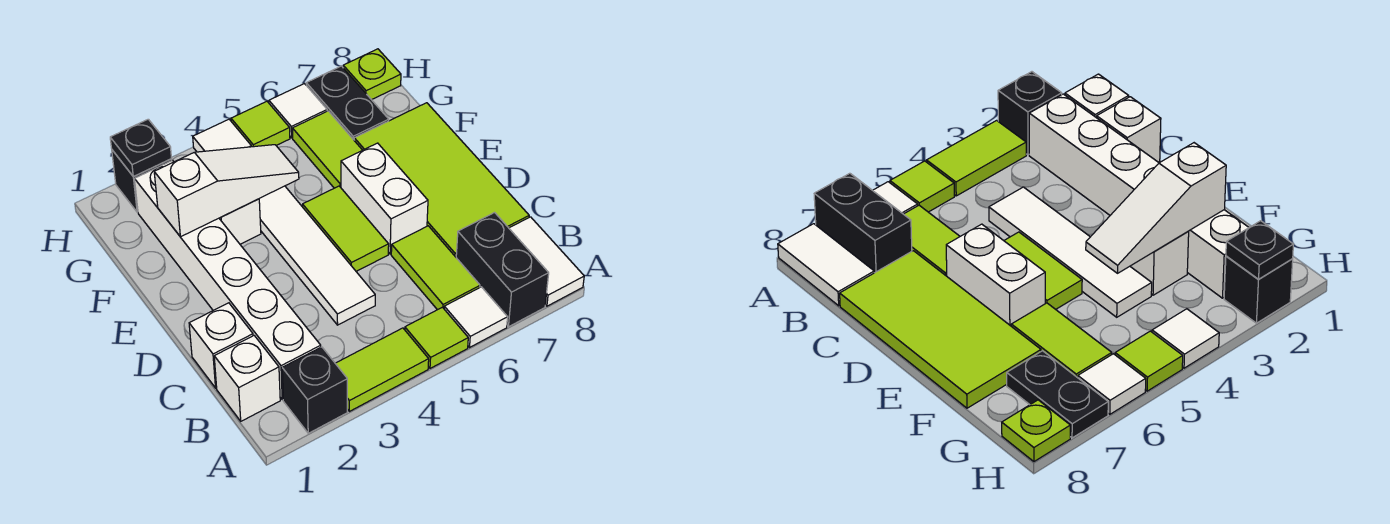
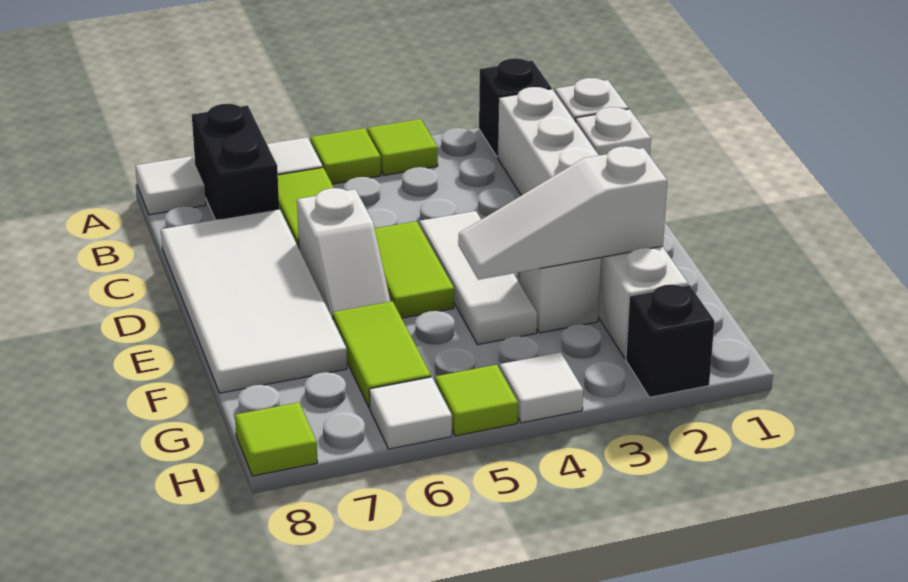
lime tile A3:A4 level 1 -> lime tile A4 level 1
white tile A8:B8 level 1 -> white tile A8 level 1
white tile C4:F4 level 1 -> white tile D4:F4 level 1
lime tile C7:F8 level 1 -> white tile C7:F8 level 1
white brick D6:E6 level 1 -> white slope D6:E6 level 1 top D
black plate G7:H7 level 1 -> none
black plate H2 level 2 -> none
lime plate H8 level 1 -> lime tile H8 level 1

